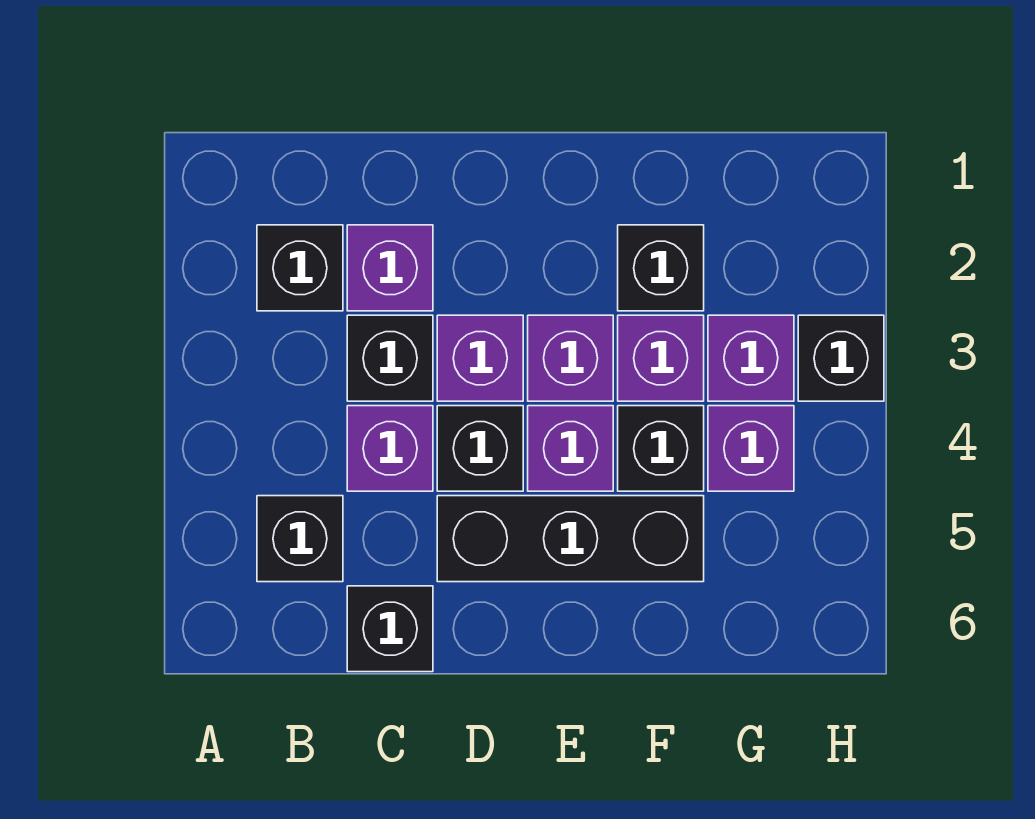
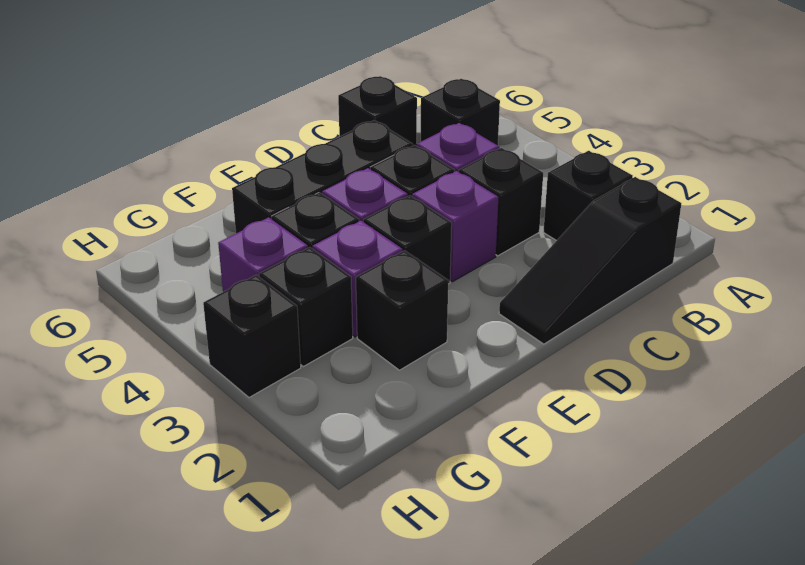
none -> black slope B1:D1 level 1 top B
purple brick C2 level 1 -> none
purple brick E3 level 1 -> black brick E3 level 1
purple brick G3 level 1 -> black brick G3 level 1

